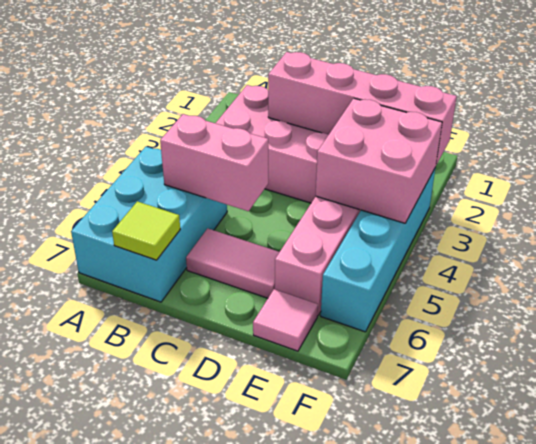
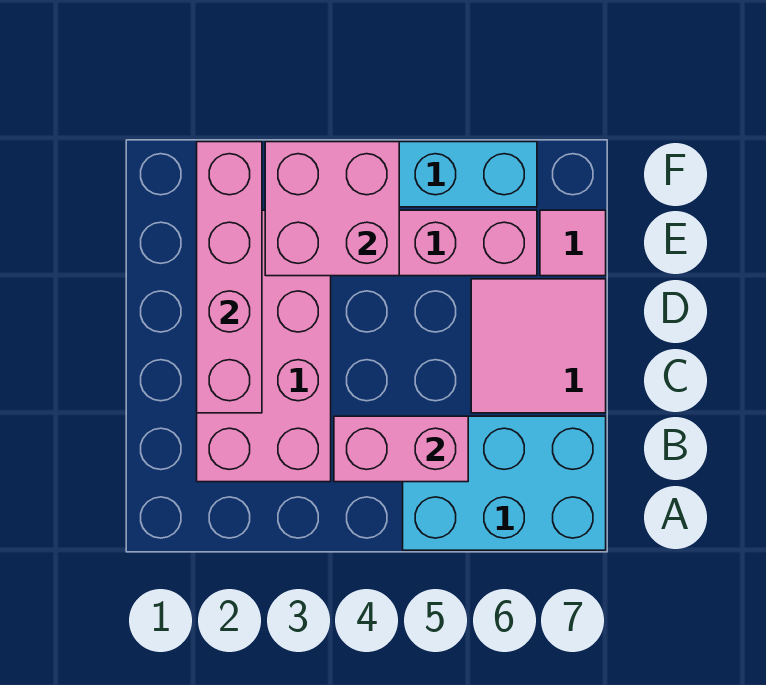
pink brick B5:C5 level 2 -> pink brick B4:B5 level 2
lime tile B7 level 2 -> none
pink tile C6:D6 level 1 -> pink tile C6:D7 level 1

